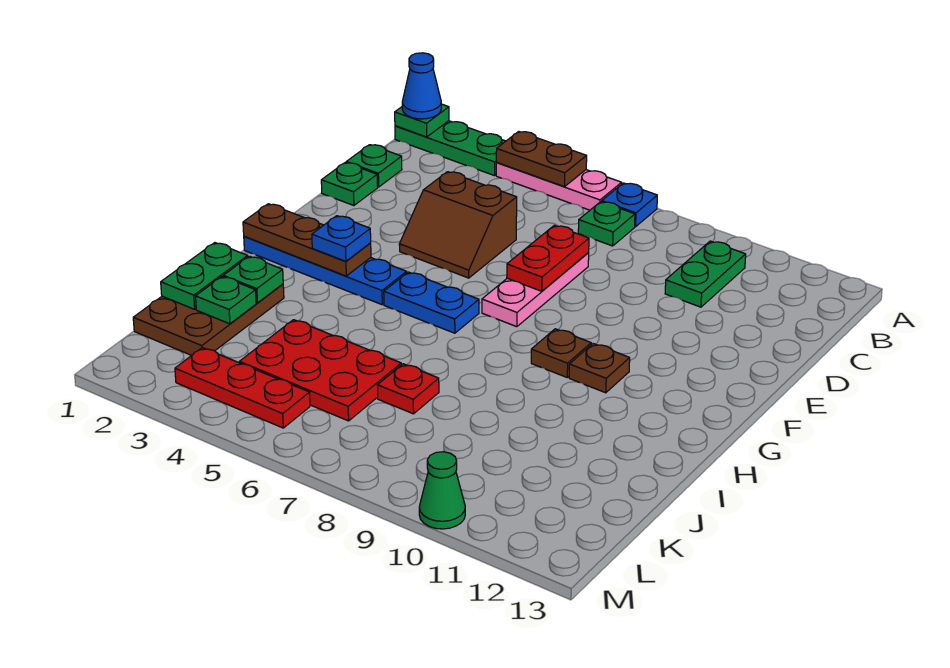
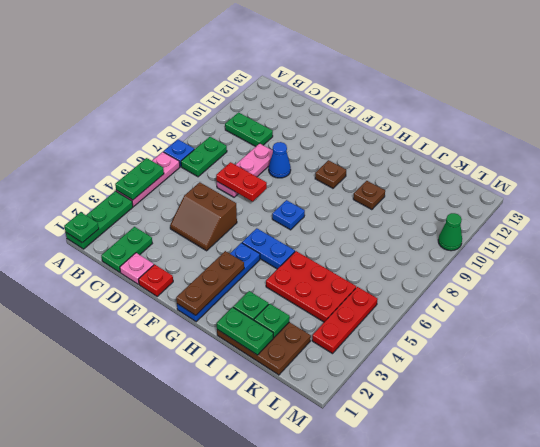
blue cone A1 level 3 -> blue cone E9 level 1
brown plate A4:A5 level 2 -> green plate A4:A5 level 2
green plate B7 level 1 -> green plate B7:B8 level 1
green plate C1 level 1 -> green plate C1:C2 level 1
green plate D1 level 1 -> pink plate D1 level 1
brown slope D4:E5 level 1 top D -> brown slope D4:E5 level 1 top 5
pink plate D7:F7 level 1 -> pink plate D7:D9 level 1
blue plate G3 level 3 -> blue plate G7 level 1
blue plate G5:G6 level 1 -> blue plate G5:H5 level 1
brown plate G9 level 1 -> brown plate I10 level 1
red plate J4:K6 level 1 -> red plate I4:K5 level 1
red plate J7 level 1 -> red plate E1 level 1

